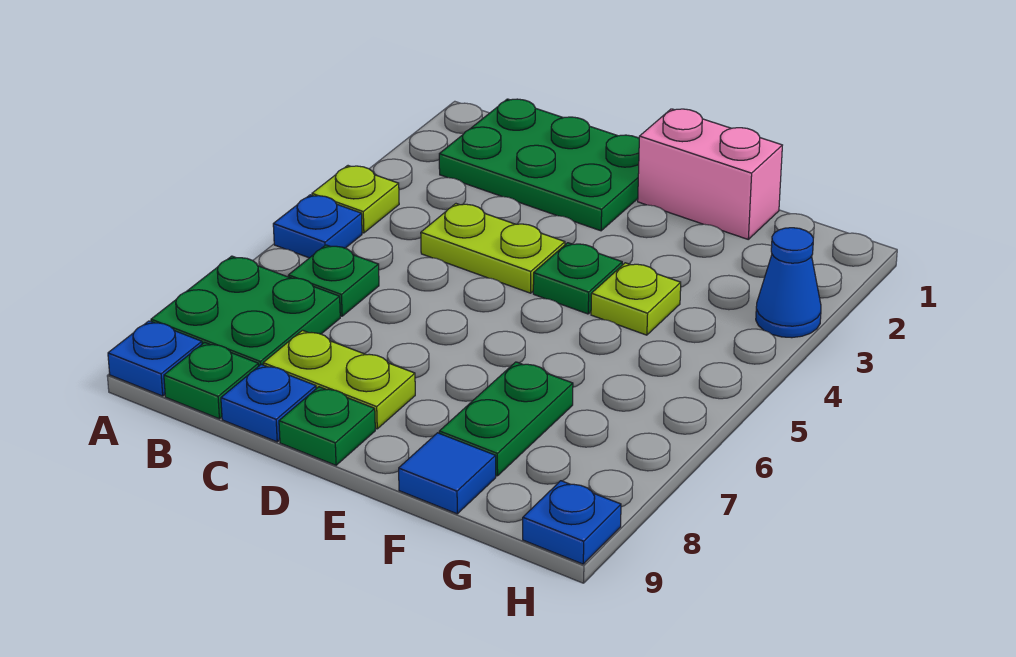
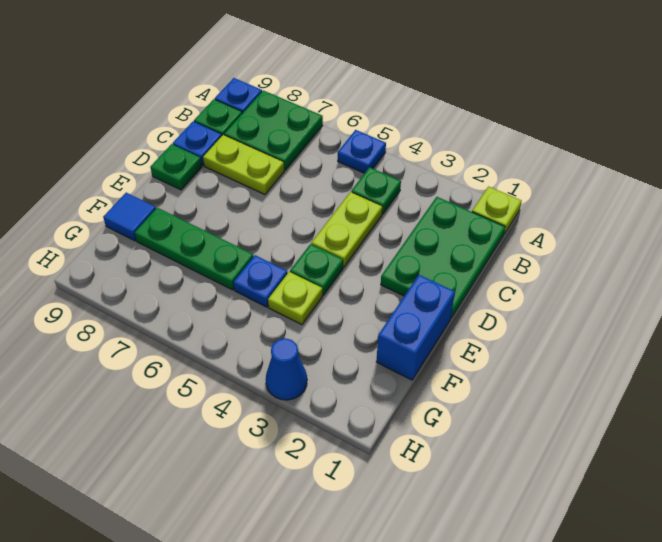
lime plate A4 level 1 -> lime plate A1 level 1
green plate B6 level 1 -> green plate B4 level 1
lime plate C8:D8 level 1 -> lime plate C7:C8 level 1
pink brick E1:F1 level 1 -> blue brick E1:F1 level 1
green plate F7:F8 level 1 -> green plate F6:F8 level 1
blue plate H9 level 1 -> blue plate F5 level 1

